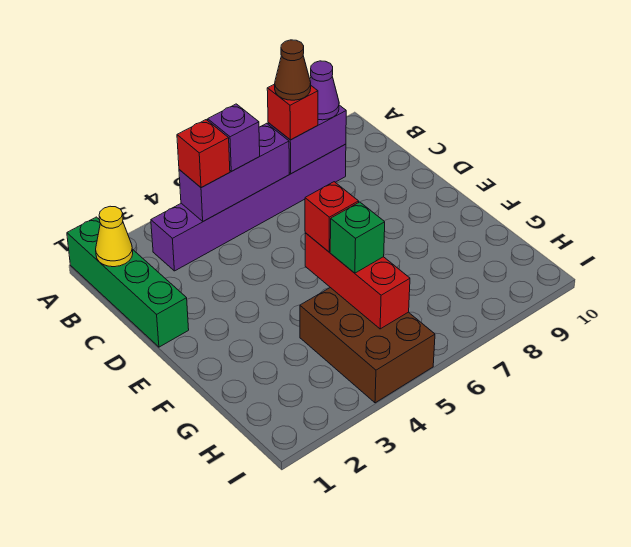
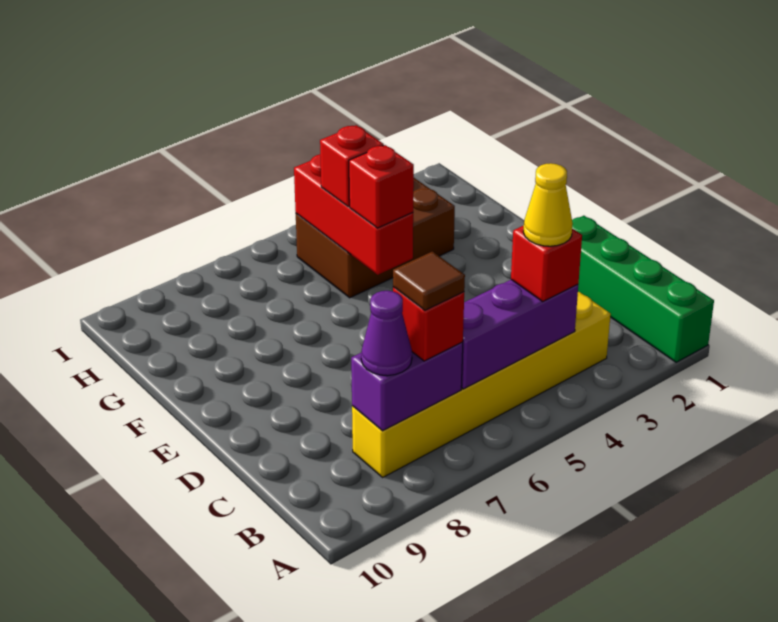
yellow cone B1 level 2 -> yellow cone B4 level 4
purple brick B3:B8 level 1 -> yellow brick B3:B8 level 1
purple brick B5 level 3 -> none
brown cone B7 level 4 -> brown tile B7 level 4
brown brick G4:I5 level 1 -> brown brick G3:H5 level 1
green brick G5 level 3 -> red brick G5 level 3

